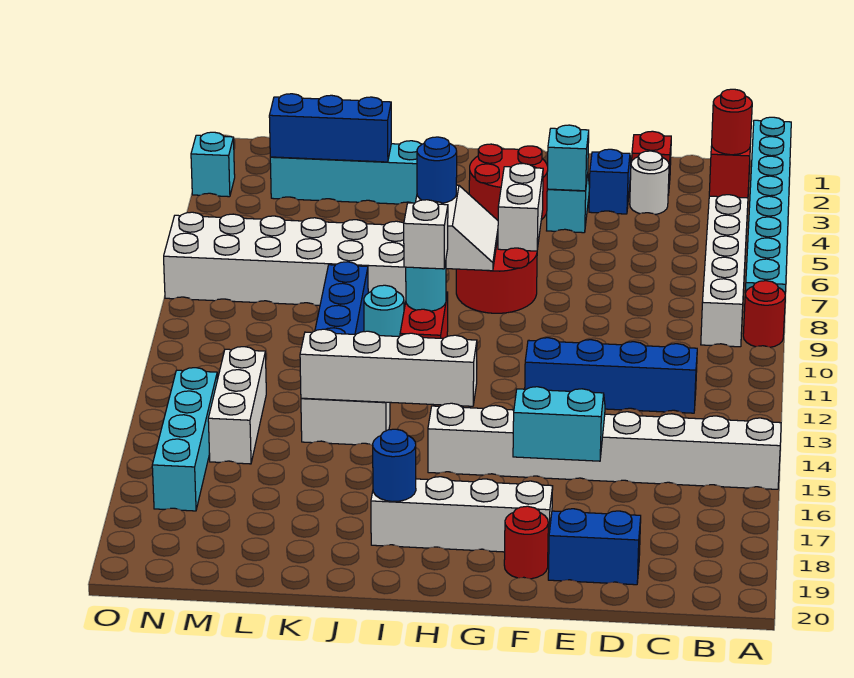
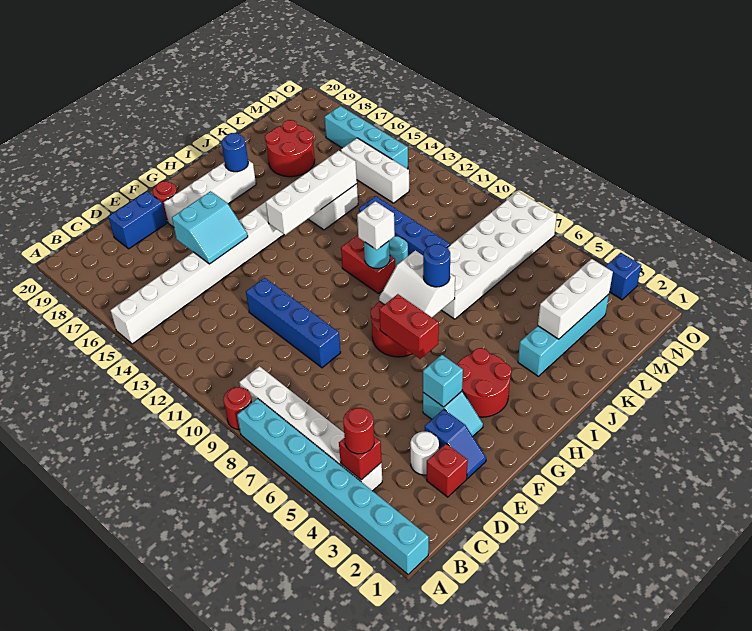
blue brick C12:F12 level 1 -> blue brick E9:E12 level 1
white brick G6:G7 level 2 -> red brick G6:G7 level 2
blue brick K3:M3 level 2 -> white brick K3:M3 level 2
none -> red round brick K17:L18 level 1
cyan brick O3 level 1 -> blue brick O3 level 1

